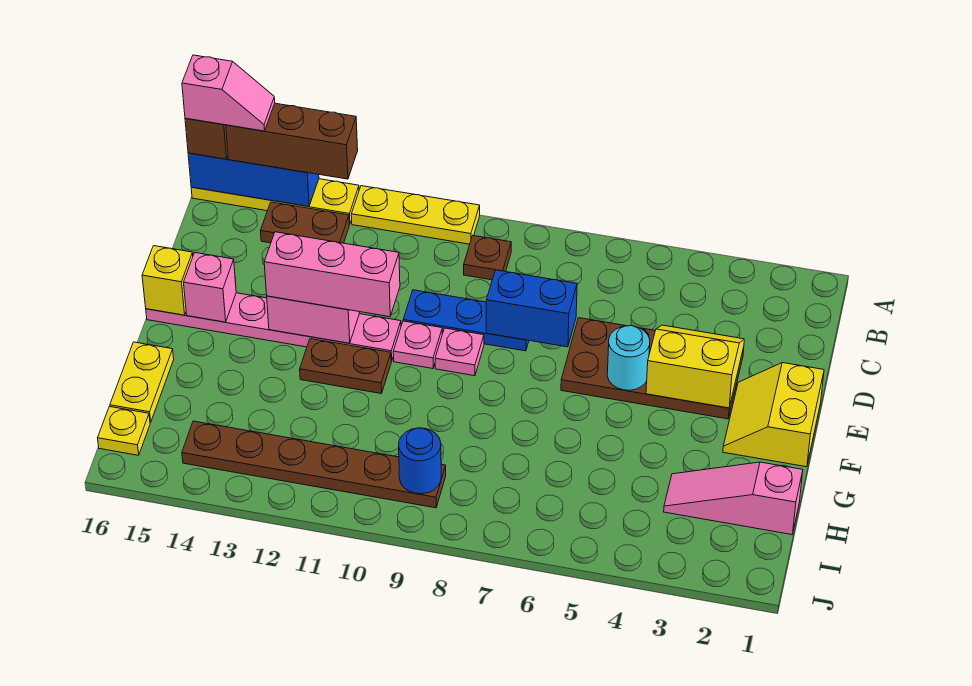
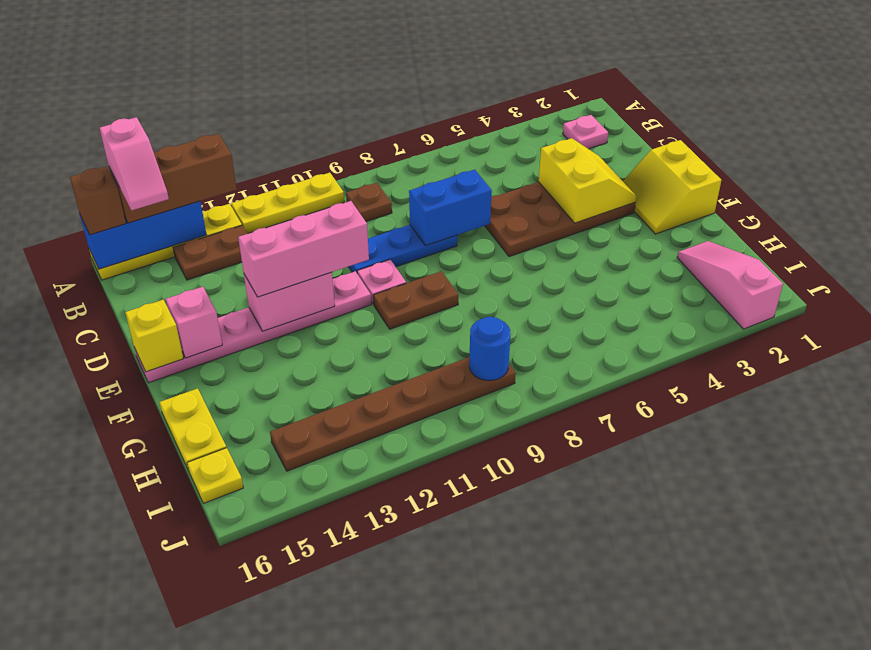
pink slope A15:A16 level 4 top 16 -> pink slope A15:B15 level 4 top A
yellow slope D3:E4 level 2 top E -> yellow slope D3:E4 level 2 top 4
cyan round brick E5 level 2 -> none
pink plate E9 level 1 -> pink plate B2 level 1
brown plate F11:F12 level 1 -> brown plate F9:F10 level 1
pink slope H1:H3 level 1 top 1 -> pink slope H2:J2 level 1 top J

